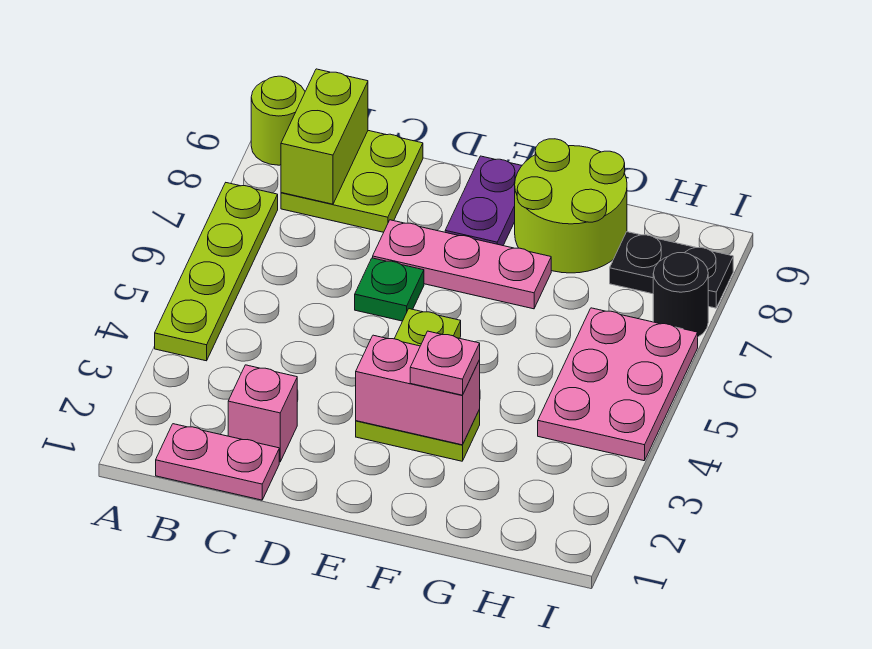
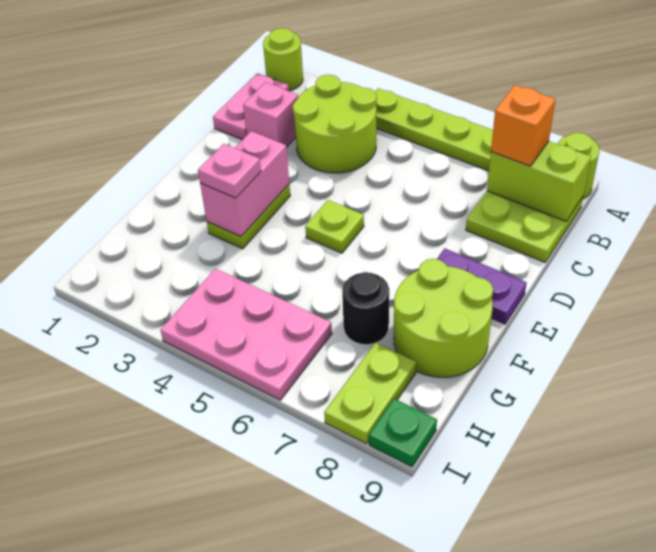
none -> lime round brick A1 level 1
none -> lime round brick B3:C4 level 1
none -> orange brick B8 level 3
green plate D6 level 1 -> green plate I9 level 1
pink plate D7:F7 level 1 -> none
black plate H8:I8 level 1 -> lime plate H8:I8 level 1
black round brick I7 level 1 -> black round brick G7 level 1

